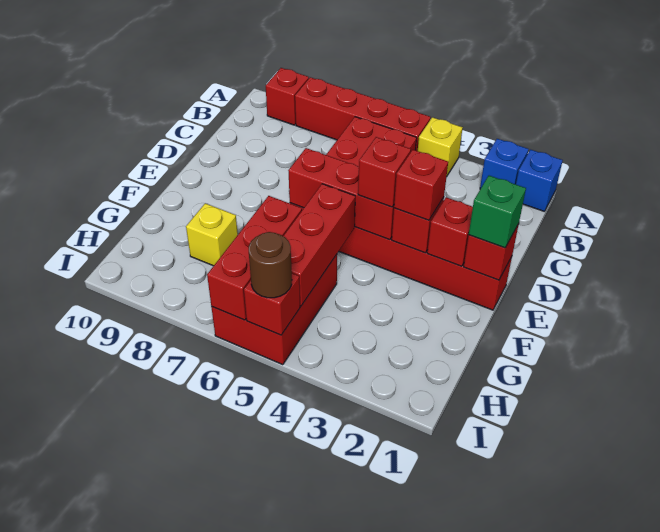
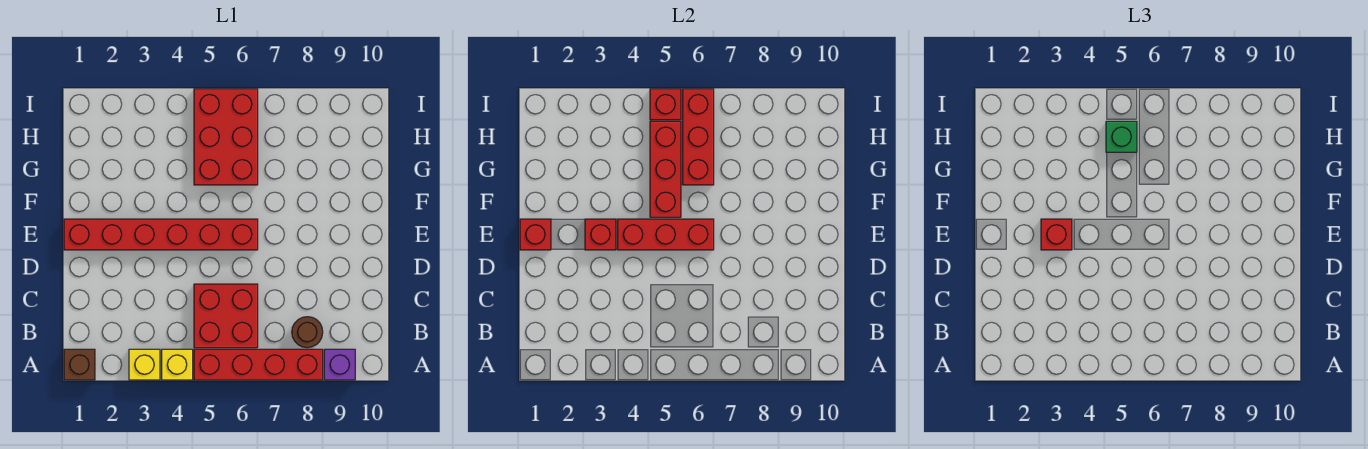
blue brick A1 level 1 -> brown brick A1 level 1
blue brick A2 level 1 -> none
red brick A9 level 1 -> purple brick A9 level 1
green brick E1 level 3 -> green brick H5 level 3
red brick E2 level 2 -> none
red brick E4 level 3 -> none
yellow brick G8 level 1 -> yellow brick A3 level 1
brown round brick I5 level 3 -> brown round brick B8 level 1

